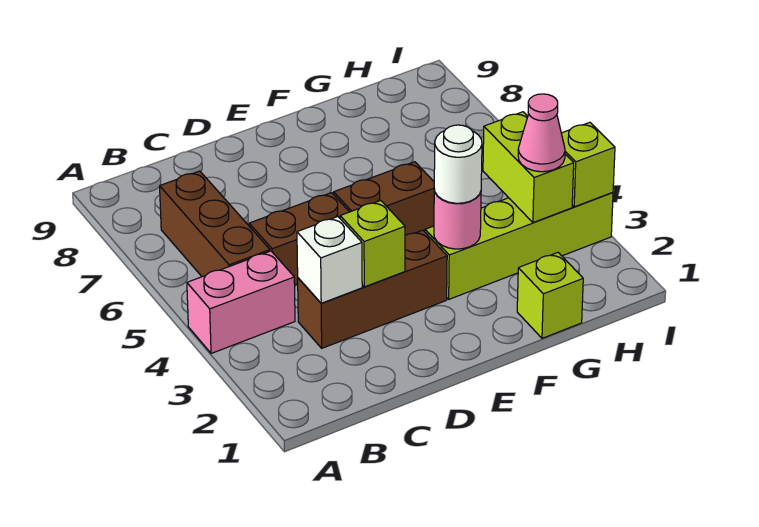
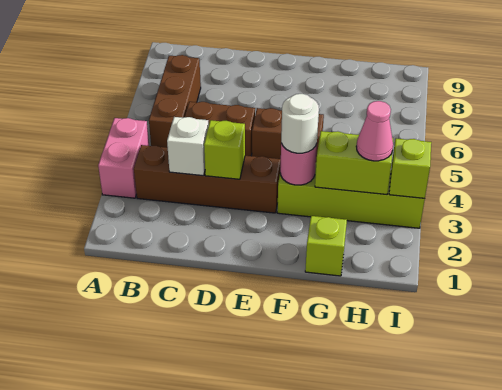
pink brick A4:B4 level 1 -> pink brick A3:A4 level 1
brown brick C3:E3 level 1 -> brown brick B3:E3 level 1
lime brick H3:H4 level 2 -> lime brick G3:H3 level 2

